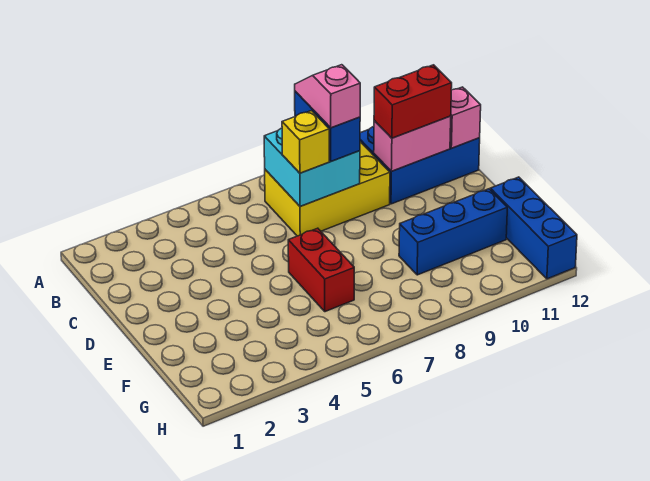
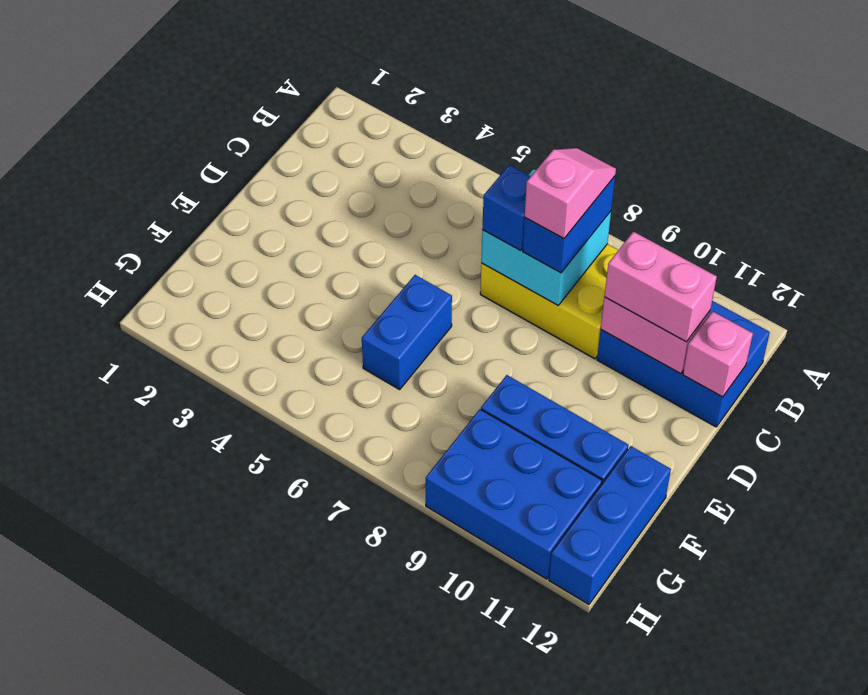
yellow brick C7 level 3 -> blue brick C7 level 3
red brick C10:C11 level 3 -> pink brick C10:C11 level 3
red brick E6:F6 level 1 -> blue brick E6:F6 level 1
none -> blue brick G9:H11 level 1

